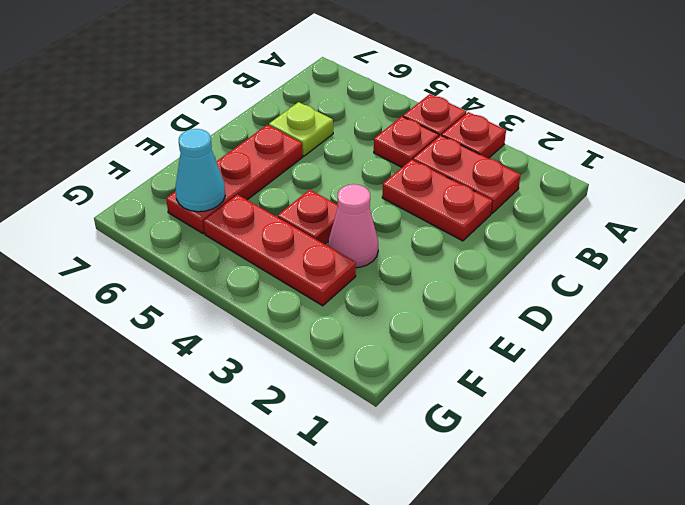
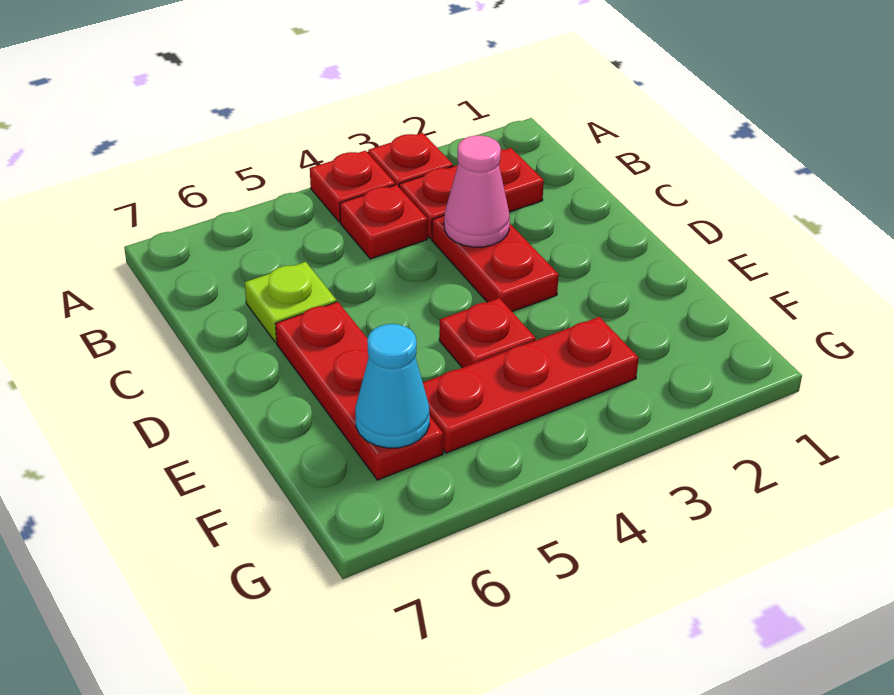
red plate C2:C3 level 1 -> red plate C3:D3 level 1
pink cone E3 level 1 -> pink cone C3 level 2

